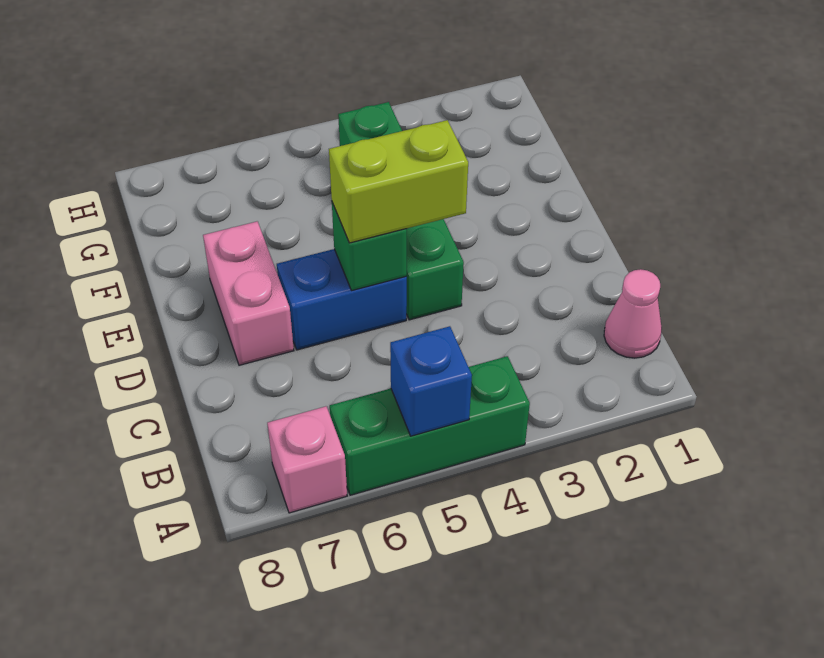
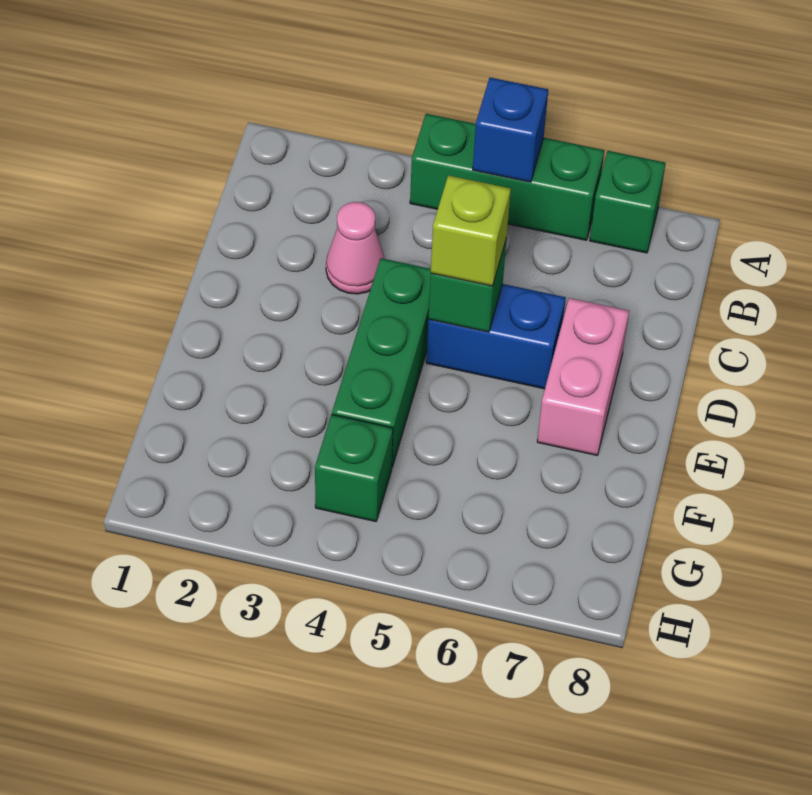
pink brick A7 level 1 -> green brick A7 level 1
pink cone B1 level 1 -> pink cone C3 level 1
lime brick D4:D5 level 3 -> lime brick D5 level 3

